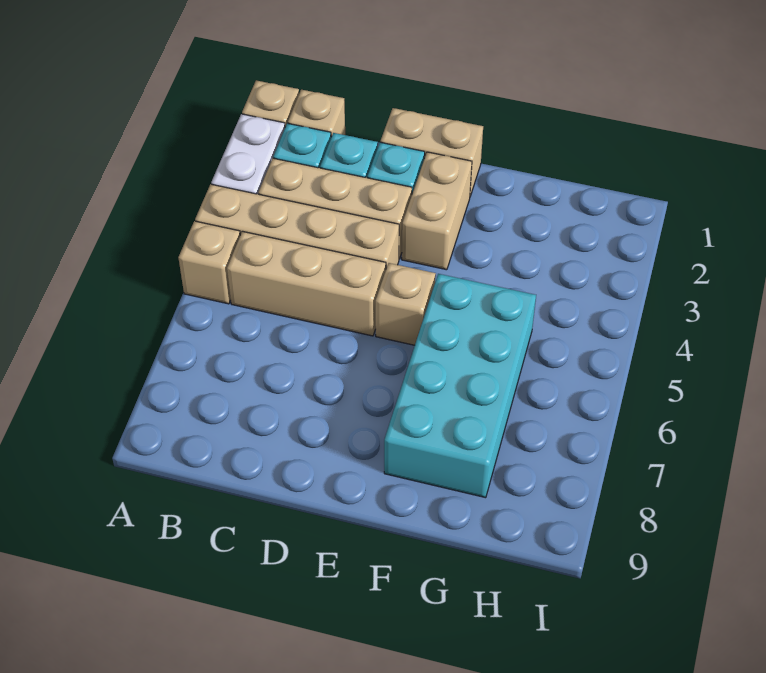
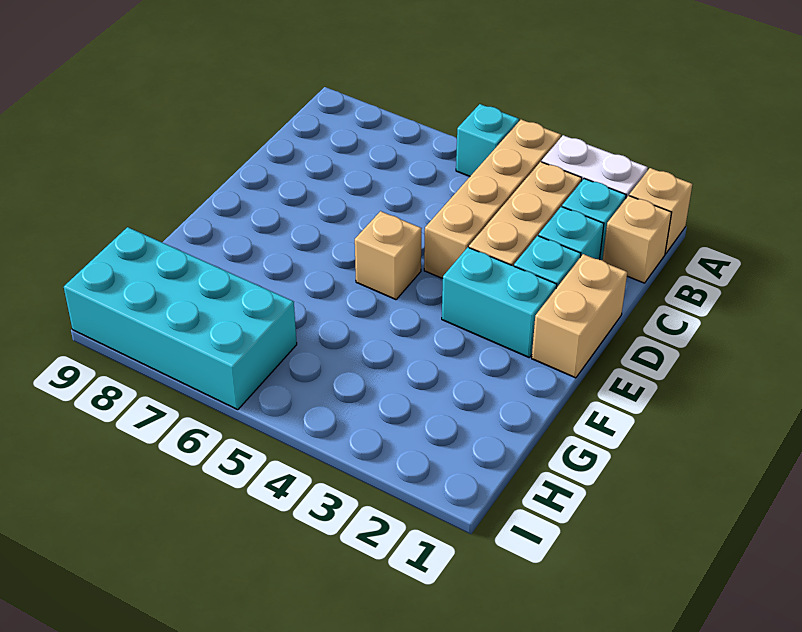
tan brick A5 level 1 -> cyan brick A5 level 1
tan brick B5:D5 level 1 -> none
tan brick E2:E3 level 1 -> cyan brick E2:E3 level 1
cyan brick F5:G8 level 1 -> cyan brick H6:I9 level 1

